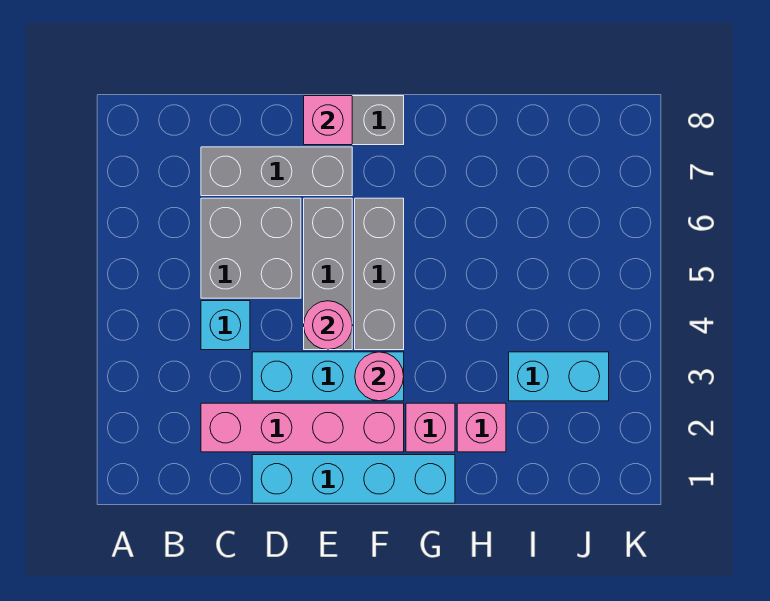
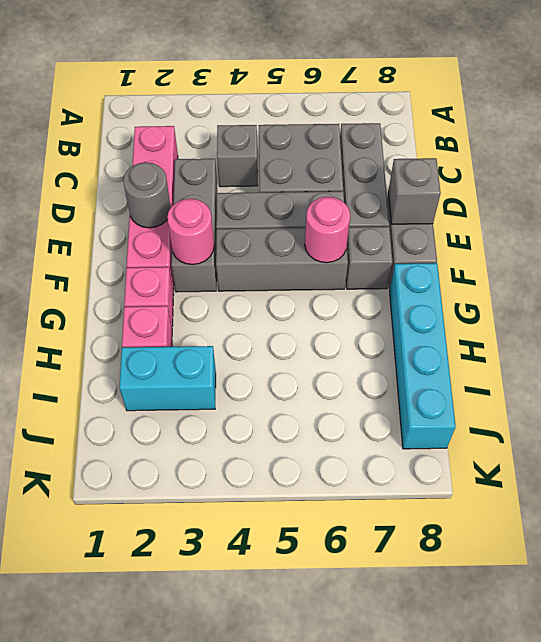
cyan brick C4 level 1 -> grey brick C4 level 1
cyan brick D1:G1 level 1 -> cyan brick G8:J8 level 1
cyan brick D3:F3 level 1 -> grey brick D3:F3 level 1
none -> grey round brick E2 level 2
pink round brick E4 level 2 -> pink round brick F6 level 2
pink brick E8 level 2 -> grey brick E8 level 2
none -> grey brick F7 level 1
cyan brick I3:J3 level 1 -> cyan brick I2:I3 level 1

